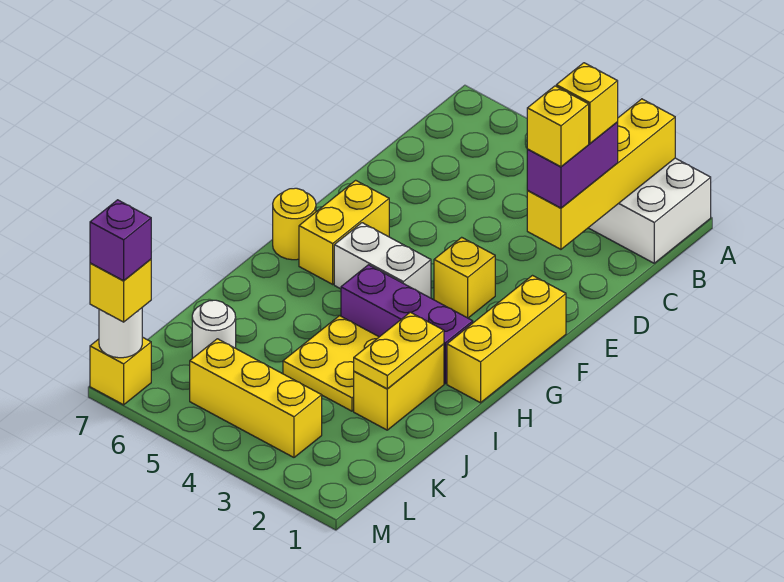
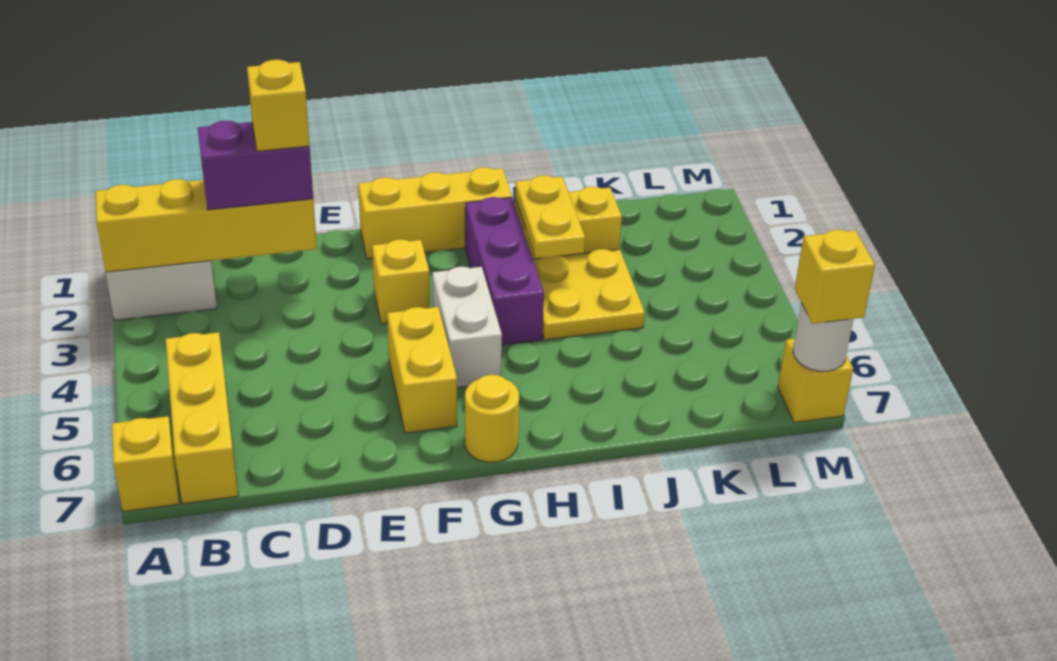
yellow brick C2 level 4 -> yellow brick A7 level 1
yellow brick F6:G6 level 1 -> yellow brick F5:F6 level 1
yellow plate I2:J2 level 2 -> yellow plate I2:I3 level 2
white round brick K6 level 1 -> none
yellow brick L3:L5 level 1 -> yellow brick B5:B7 level 1
purple brick M7 level 4 -> none

